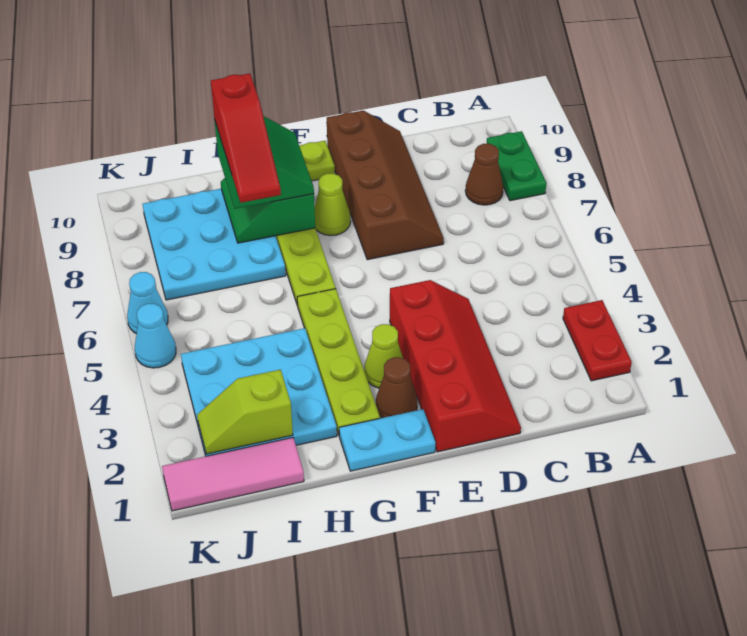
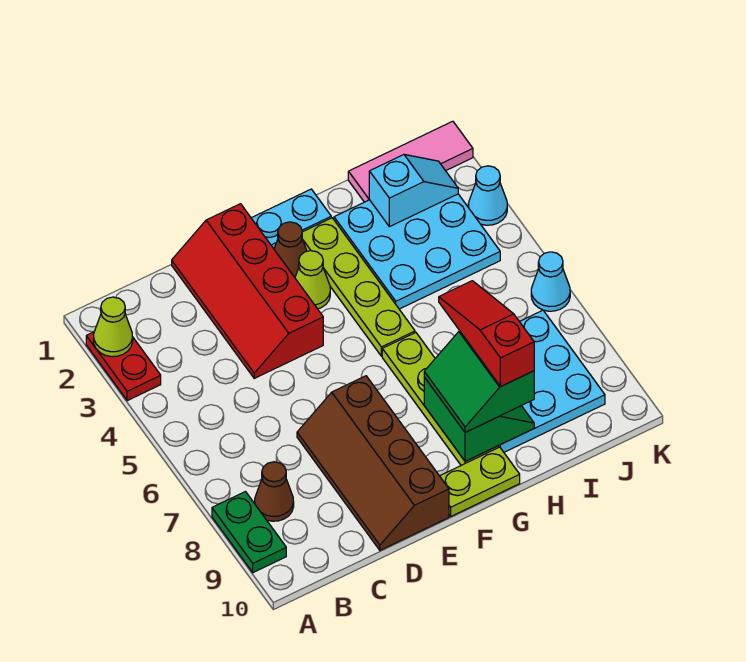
lime cone F8 level 1 -> lime cone A2 level 2
lime slope I2:J2 level 2 top I -> cyan slope I2:J2 level 2 top I
cyan cone K5 level 1 -> cyan cone K3 level 1

